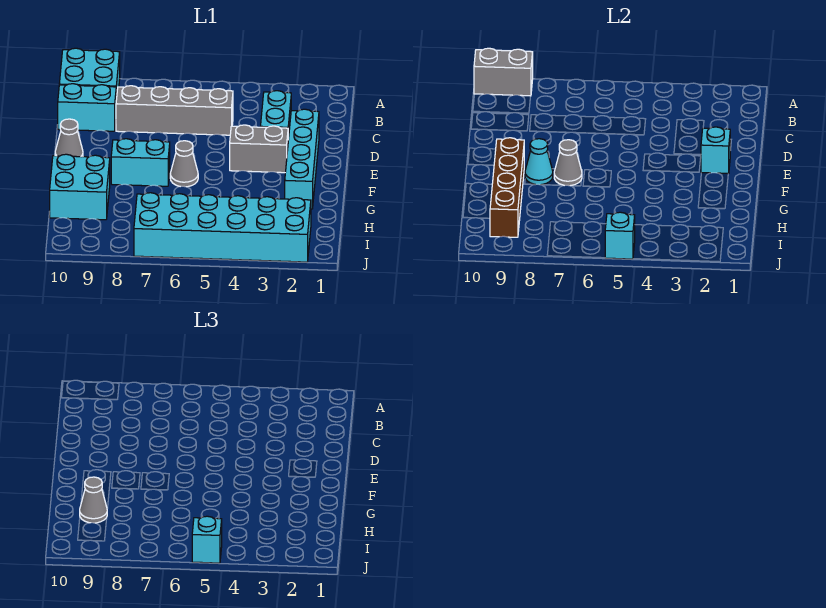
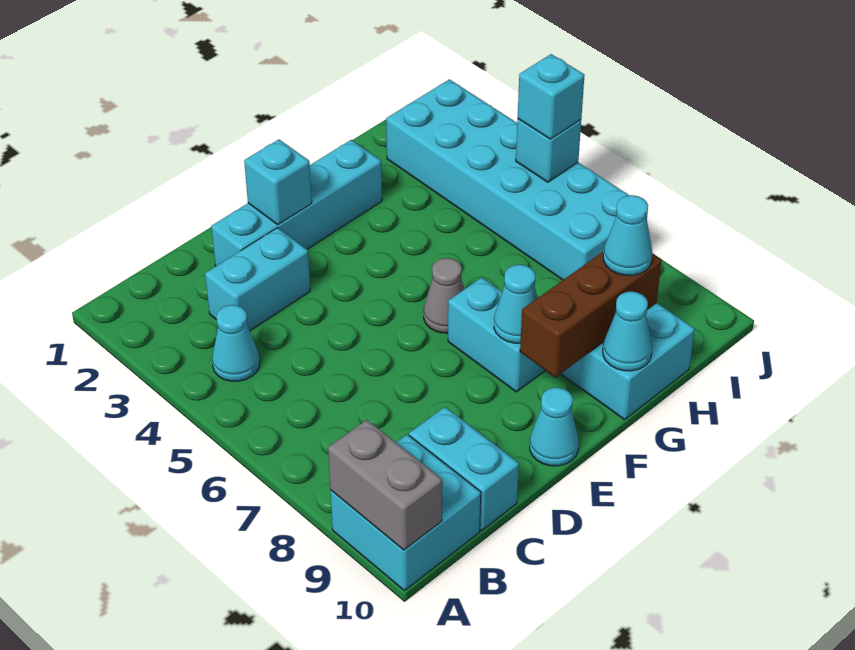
none -> cyan cone B4 level 1
grey brick C5:C8 level 1 -> none
grey brick E3:E4 level 1 -> none
grey cone E10 level 1 -> cyan cone E10 level 1
grey cone F7 level 2 -> none
brown brick F9:I9 level 2 -> brown brick F9:H9 level 2
none -> cyan cone G10 level 2
grey cone H9 level 3 -> cyan cone H9 level 3

